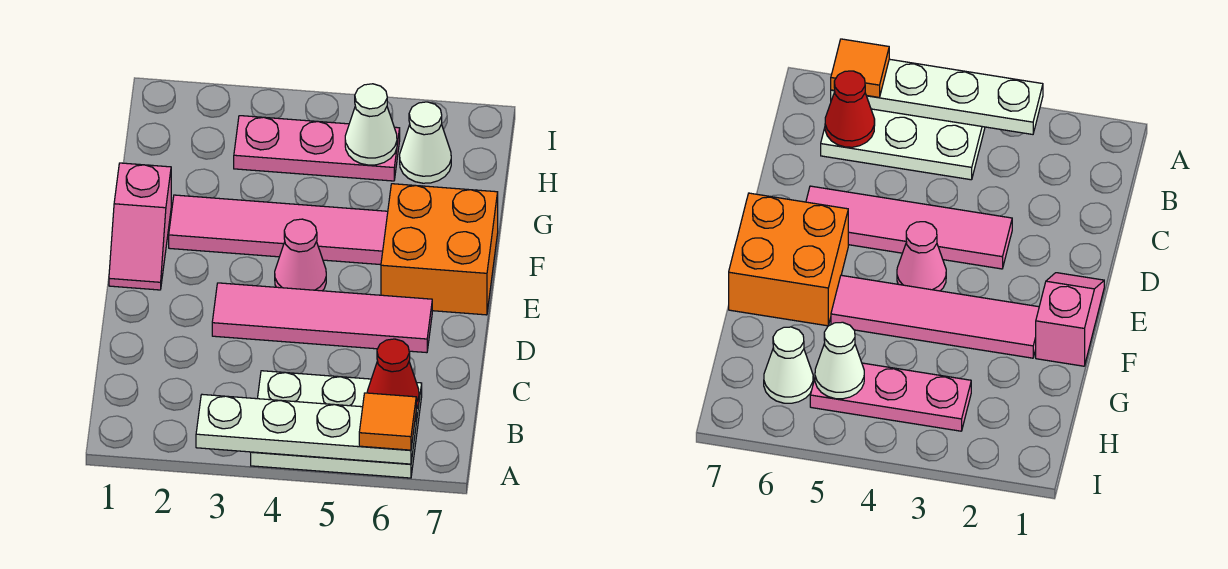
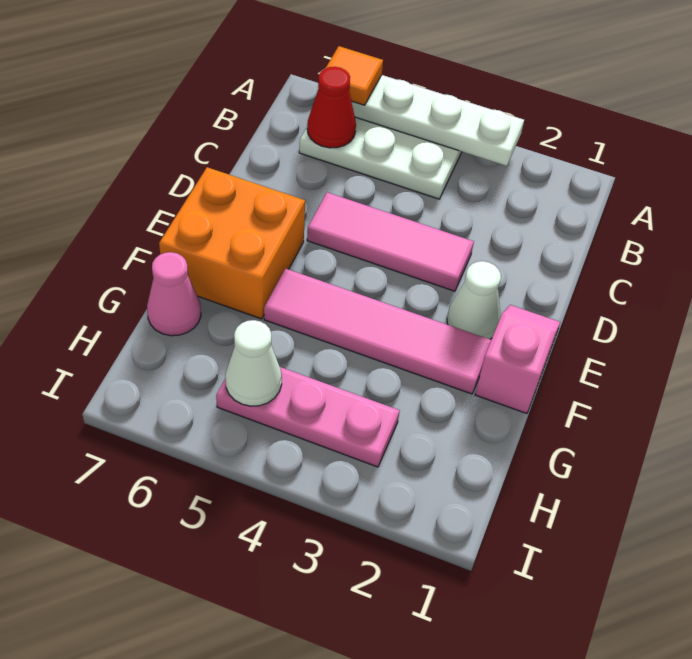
pink tile D3:D6 level 1 -> pink tile D3:D5 level 1
pink cone E4 level 1 -> pink cone G7 level 1
white cone H6 level 1 -> white cone E2 level 1

